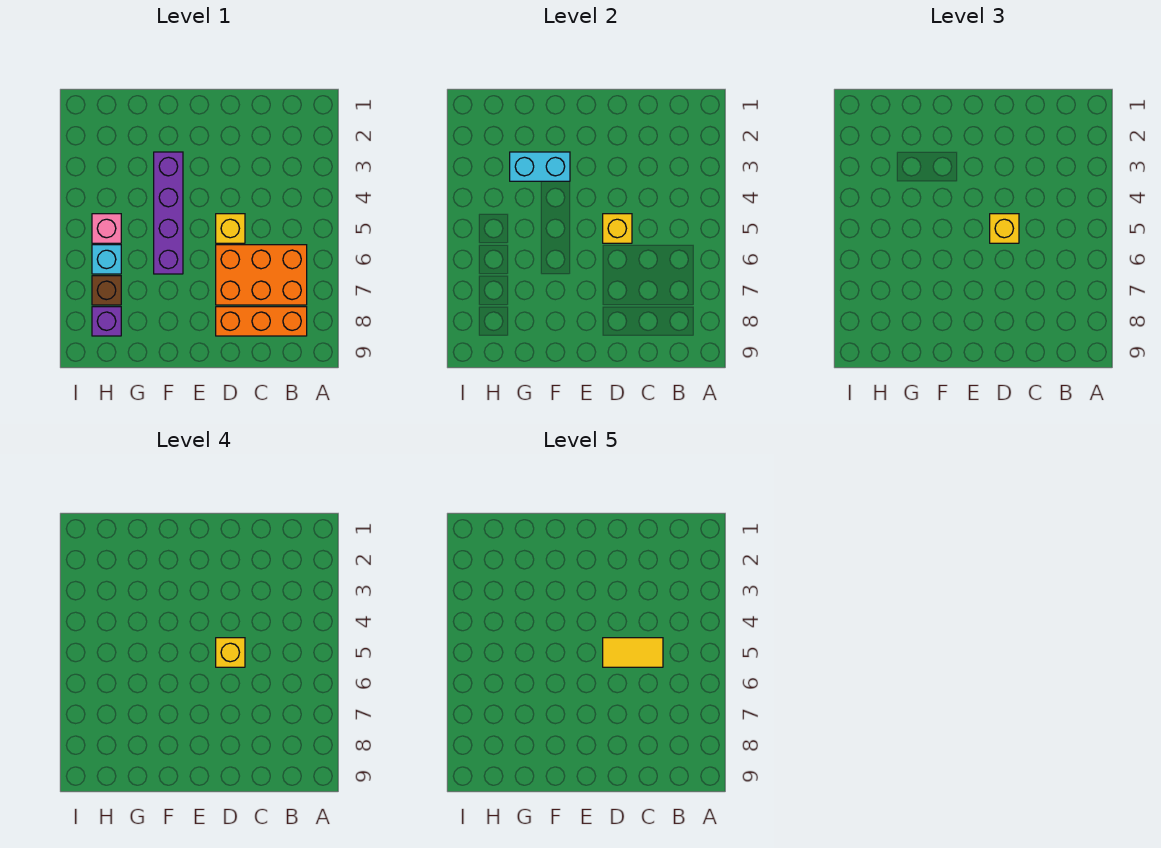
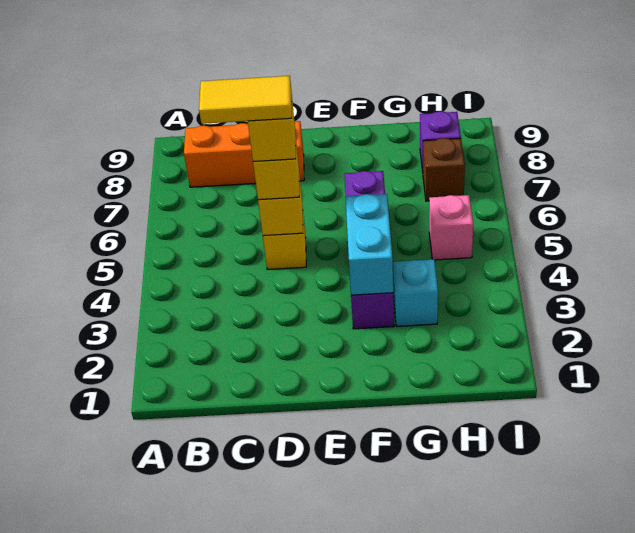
orange brick B6:D7 level 1 -> none
cyan brick F3:G3 level 2 -> cyan brick F3:F4 level 2
cyan brick H6 level 1 -> cyan brick G3 level 1

